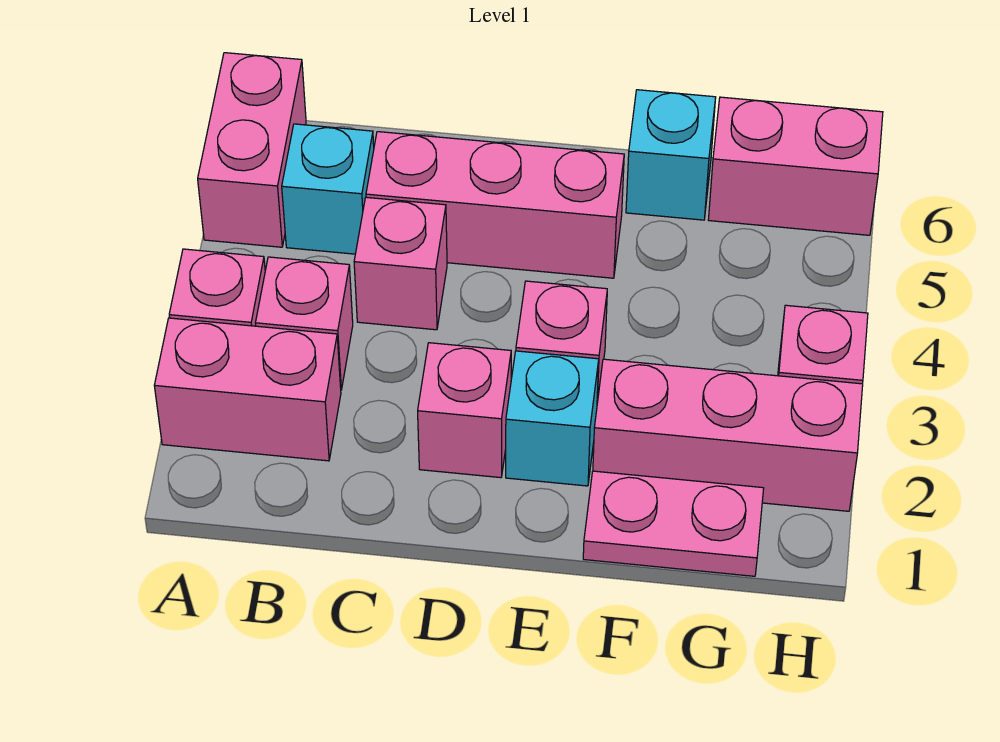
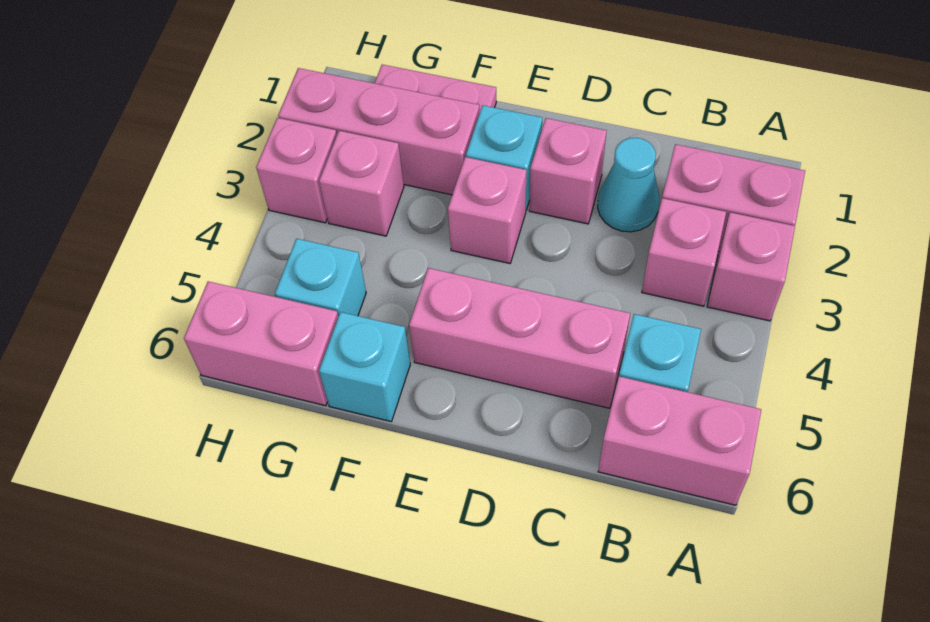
pink brick A5:A6 level 1 -> pink brick A6:B6 level 1
none -> cyan cone C2 level 1
pink brick C4 level 1 -> pink brick G3 level 1
none -> cyan brick G5 level 1

